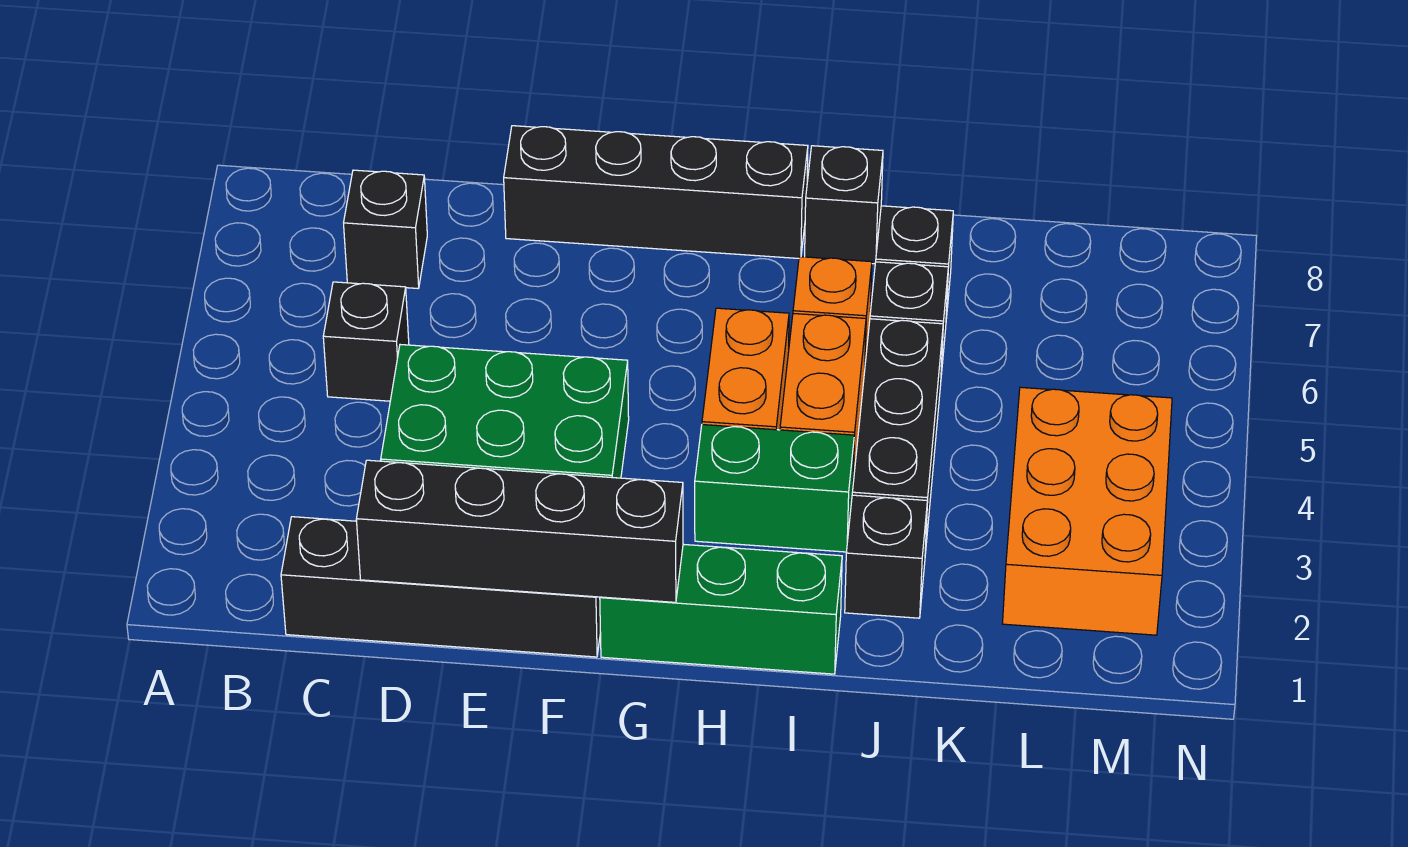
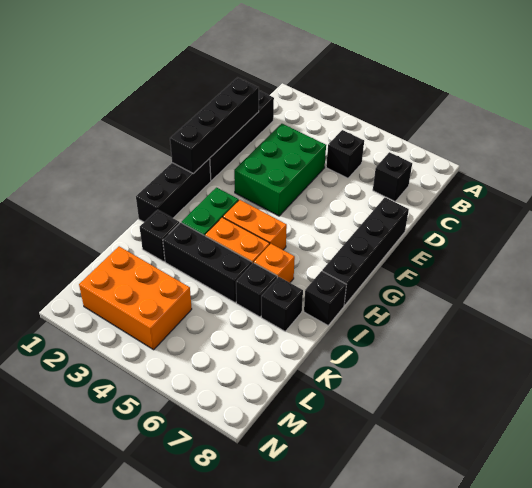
green brick G1:I1 level 1 -> black brick G1:I1 level 1

